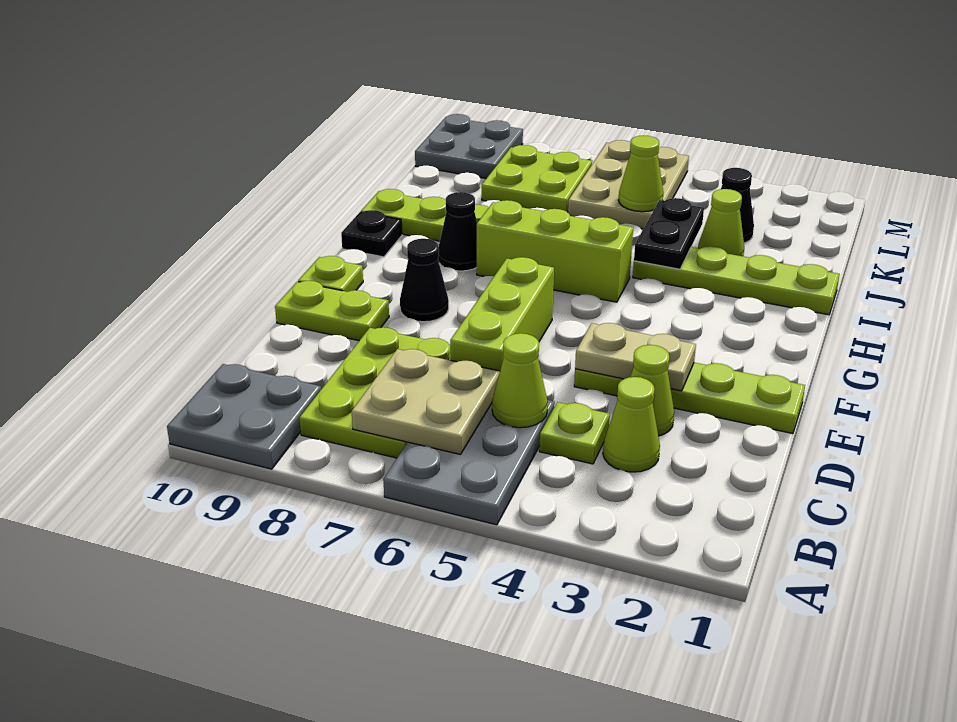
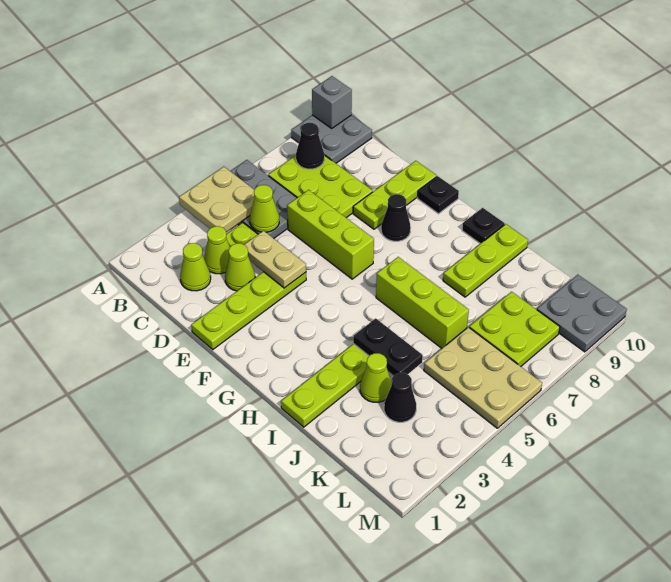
none -> grey brick A10 level 2
tan plate B6:C7 level 2 -> tan plate A4:B5 level 2
tan plate E3:E4 level 2 -> tan plate D4:E4 level 2
lime plate E9:E10 level 1 -> lime plate E8:E10 level 1
lime plate F10 level 1 -> black plate F10 level 1
lime brick H5:H7 level 1 -> lime brick H6:J6 level 1
black cone H8 level 1 -> black cone B8 level 2
lime cone K5 level 2 -> lime cone C2 level 1

